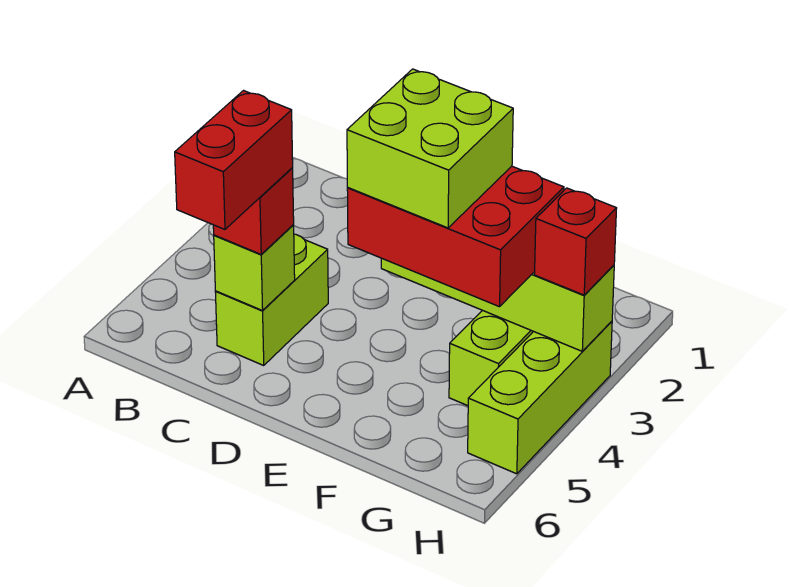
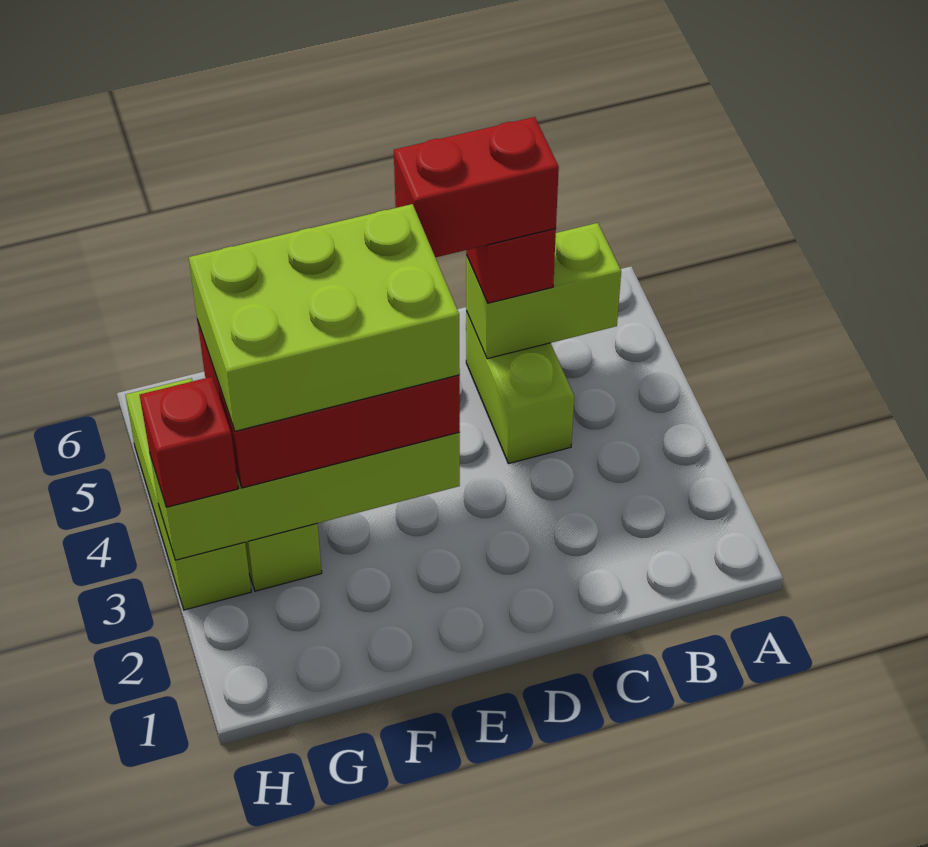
lime brick C5 level 2 -> lime brick B5:C5 level 2
red brick C5:C6 level 4 -> red brick C5:D5 level 4
lime brick E3:F4 level 4 -> lime brick E3:G4 level 4

